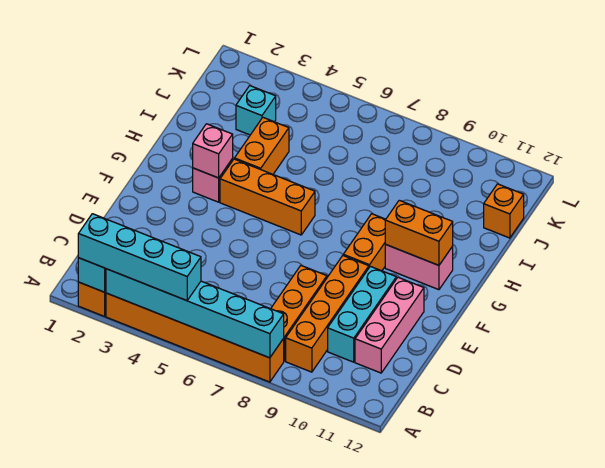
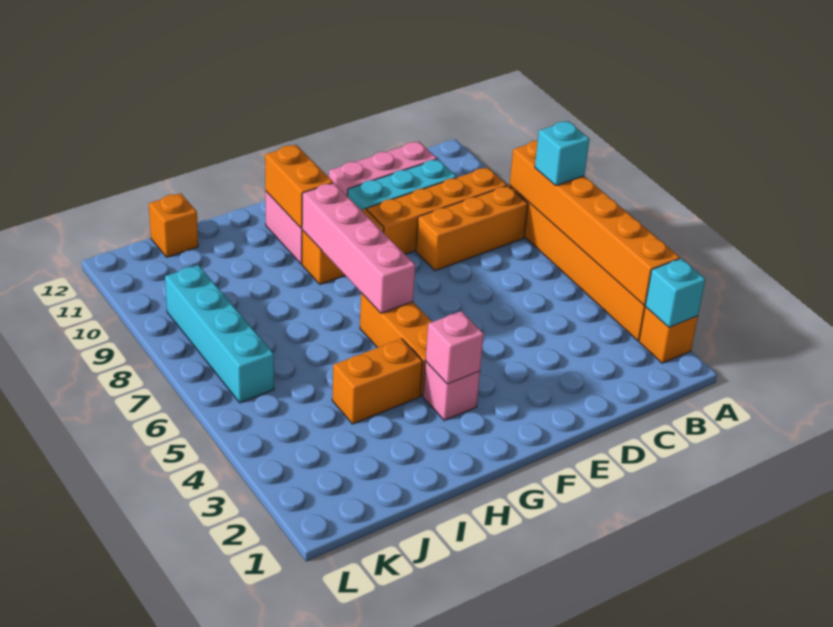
cyan brick A2:A5 level 3 -> cyan brick K6:K9 level 1
cyan brick A3:A8 level 2 -> orange brick A3:A8 level 2
none -> pink brick G6:G9 level 2
cyan brick J3 level 1 -> cyan brick A7 level 3

